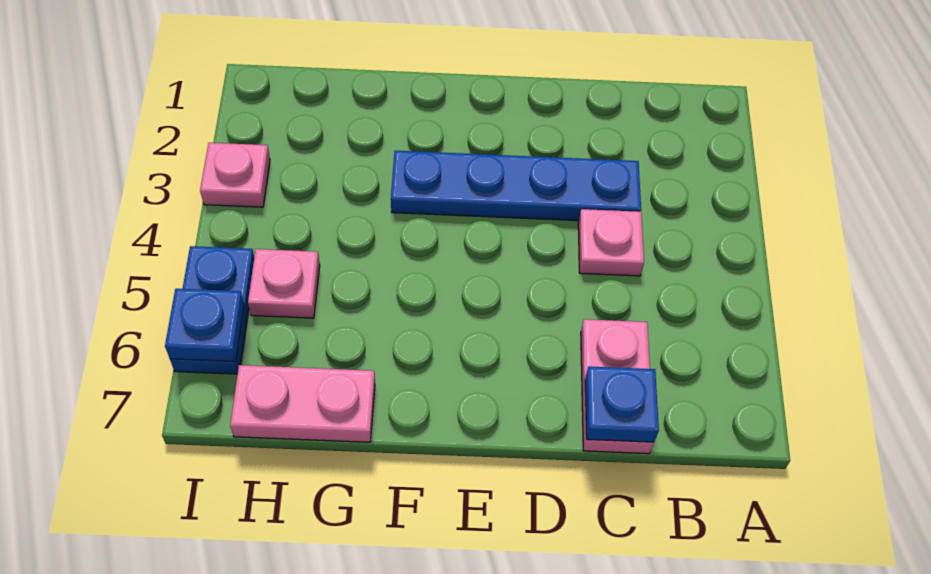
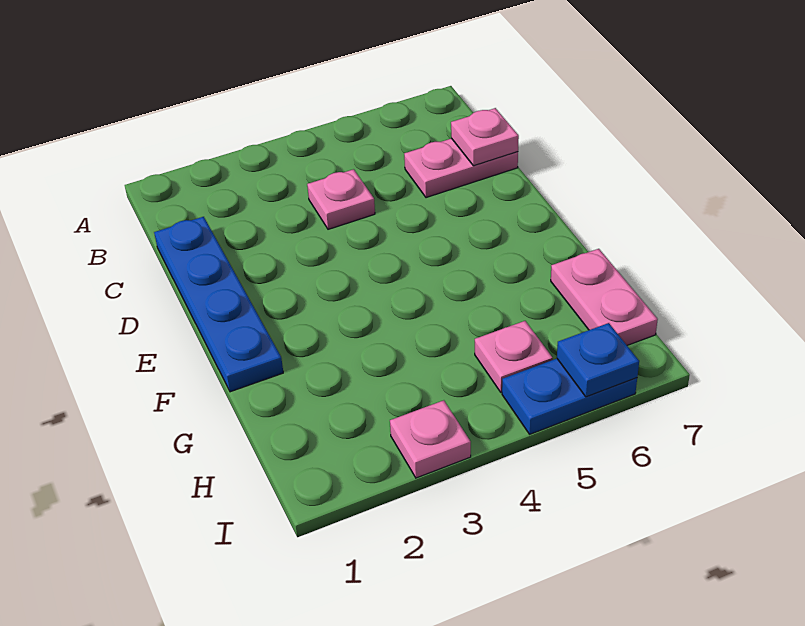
blue plate C3:F3 level 1 -> blue plate C1:F1 level 1
blue plate C7 level 2 -> pink plate C7 level 2

